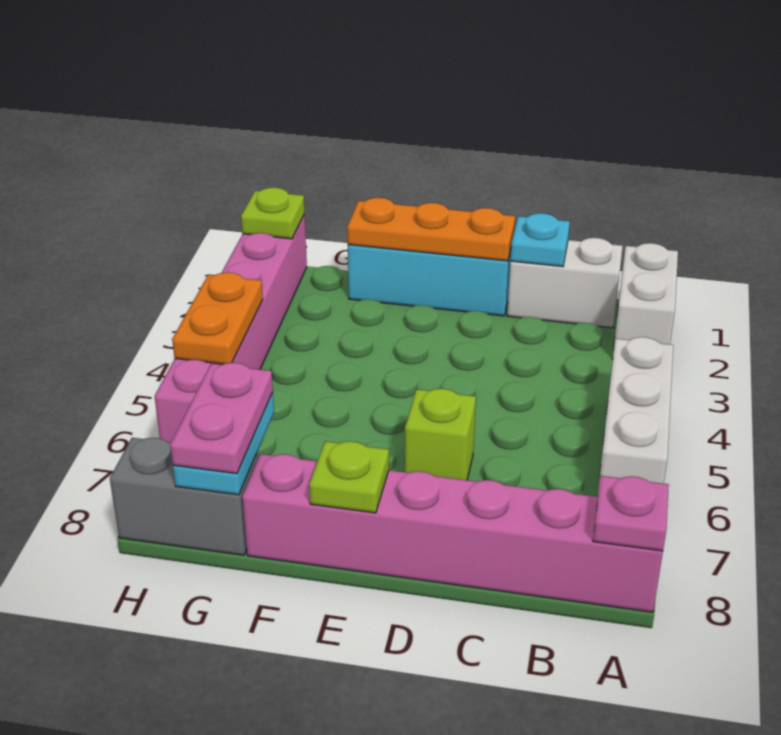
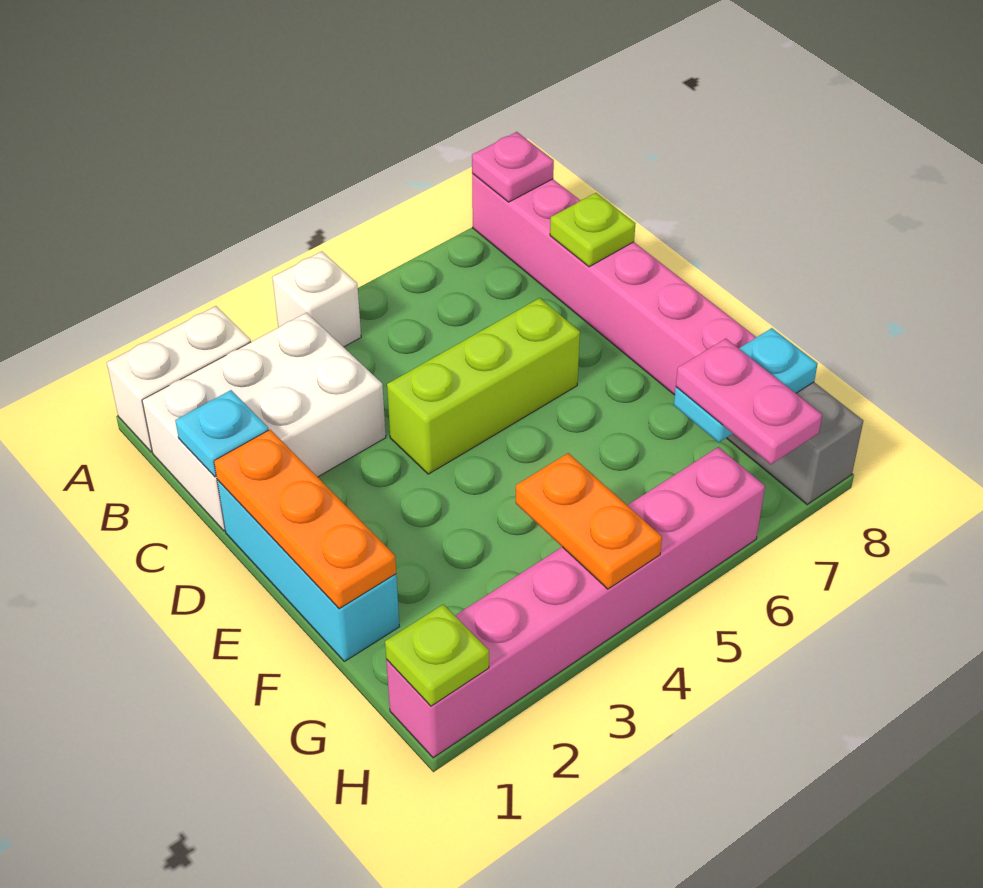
white brick A4:A6 level 1 -> white brick A4 level 1
white brick B1:C1 level 1 -> white brick B1:C3 level 1
lime brick D6 level 1 -> lime brick D4:D6 level 1
lime plate E8 level 2 -> lime plate C8 level 2
pink plate G7:G8 level 3 -> pink plate G7:H7 level 3
orange plate H4:H5 level 2 -> orange plate G4:H4 level 2

